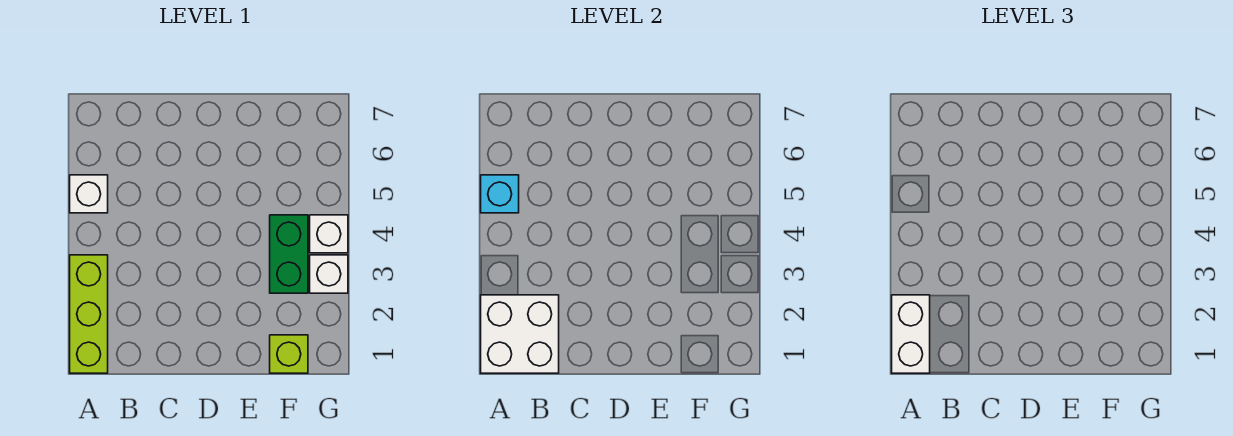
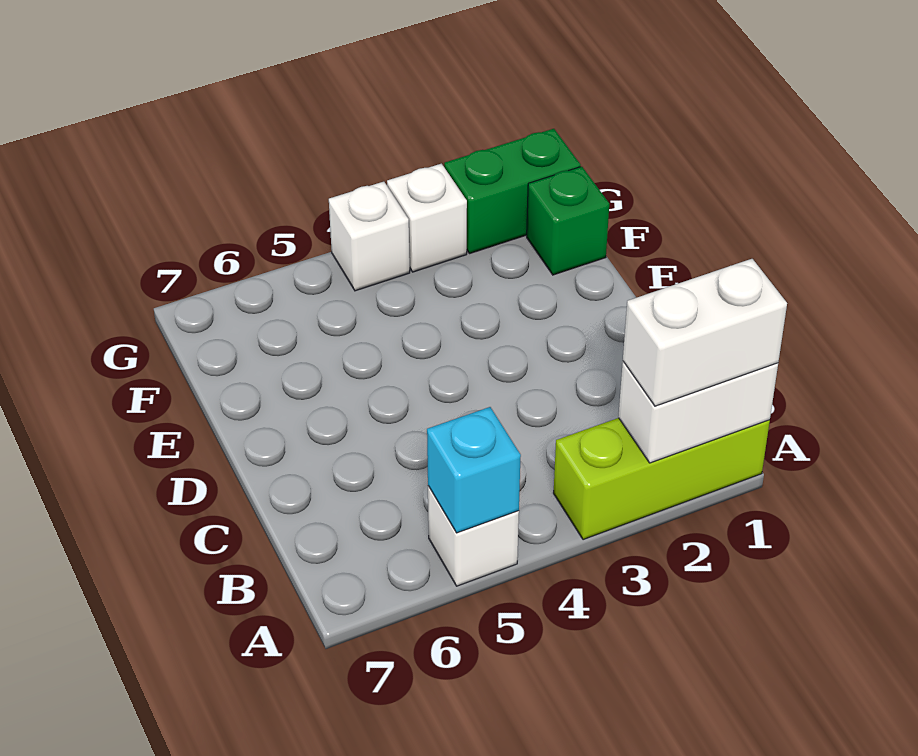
white brick A1:B2 level 2 -> white brick A1:A2 level 2
lime brick F1 level 1 -> green brick F1 level 1
green brick F3:F4 level 1 -> green brick G1:G2 level 1

